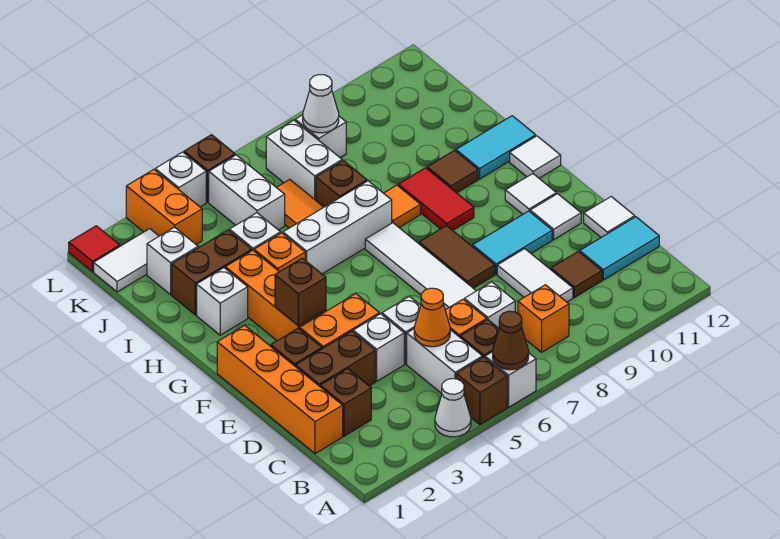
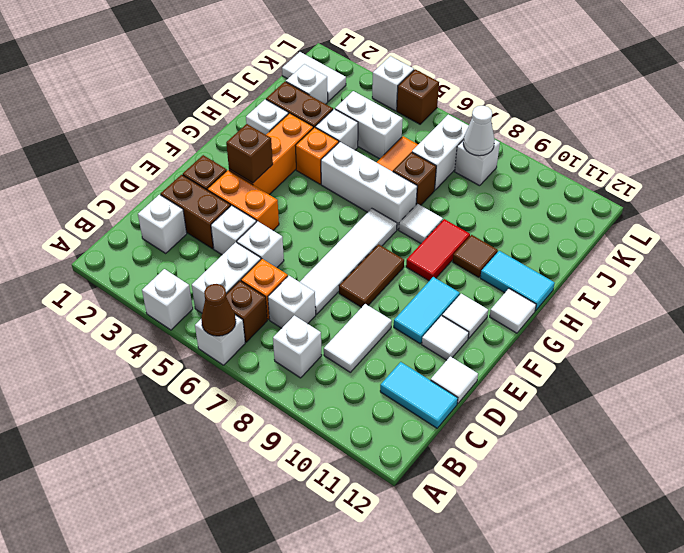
white cone A4 level 1 -> white brick A4 level 1
brown brick A5 level 1 -> none
orange brick B8 level 1 -> white brick B8 level 1
orange brick C1:F1 level 1 -> none
brown brick C2 level 1 -> white brick C2 level 1
orange cone C5 level 2 -> none
brown tile C10 level 1 -> none
cyan tile E9:E10 level 1 -> cyan tile E10:F10 level 1
orange tile H8 level 1 -> white tile H8 level 1
white brick J5:K5 level 1 -> white brick J4:J5 level 1
orange brick K3:L3 level 1 -> none
red tile L1 level 1 -> none

